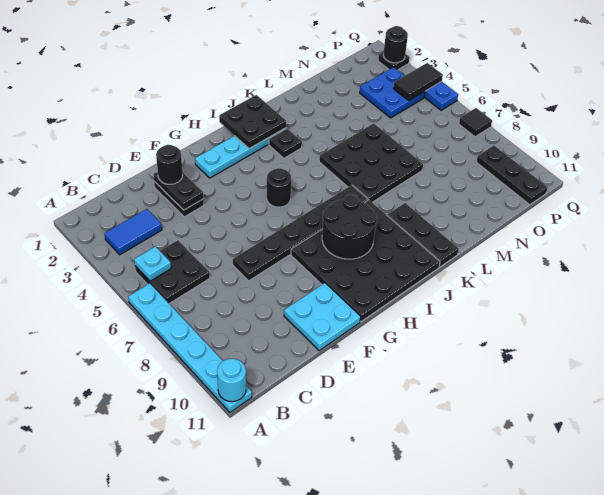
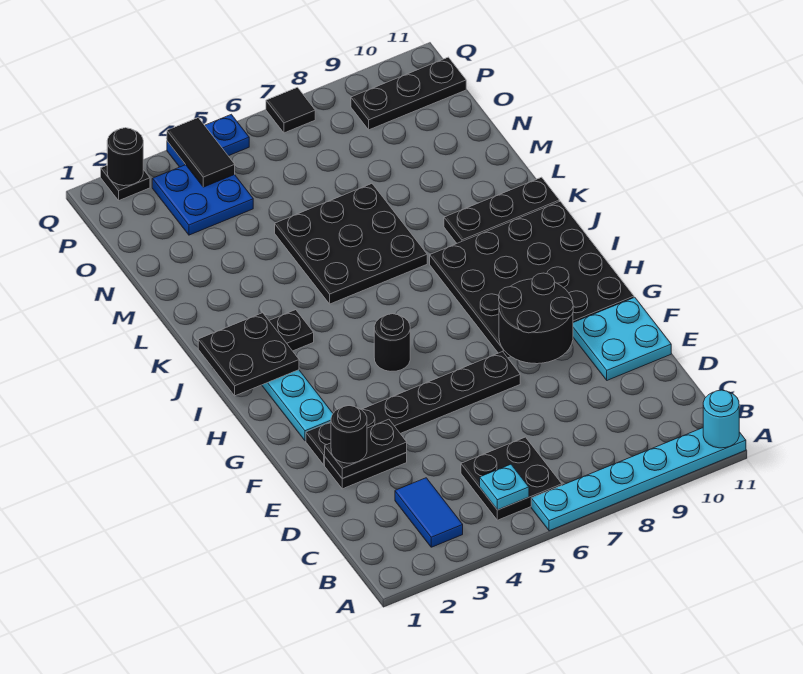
black plate E7:J7 level 1 -> black plate F2:F7 level 1
black round brick H8:I9 level 2 -> black round brick F8:G9 level 2

